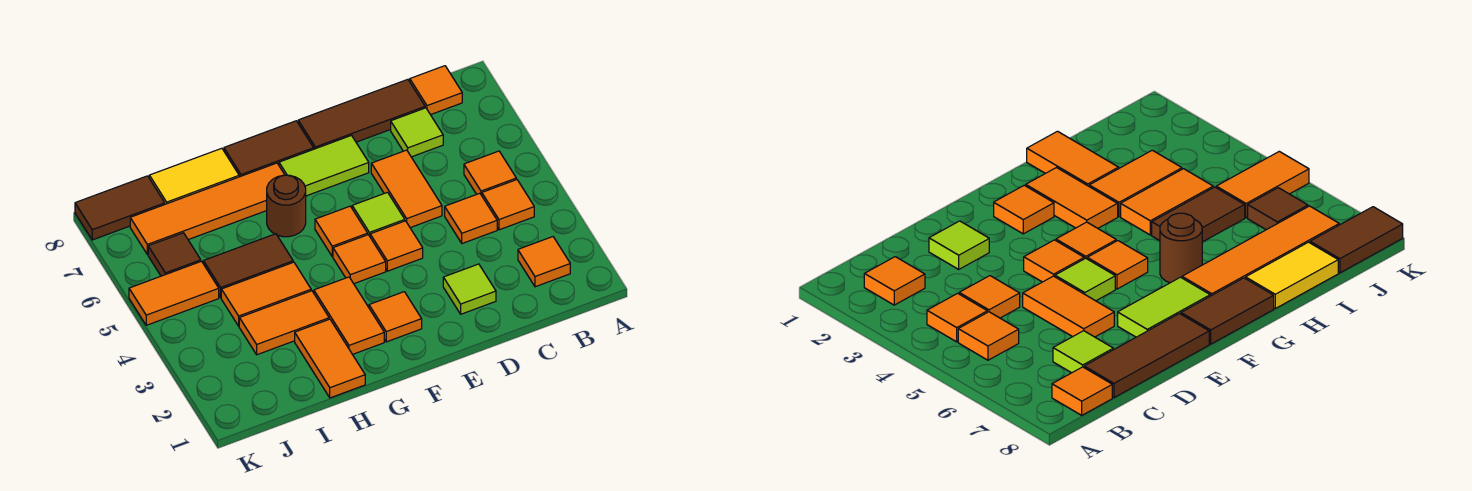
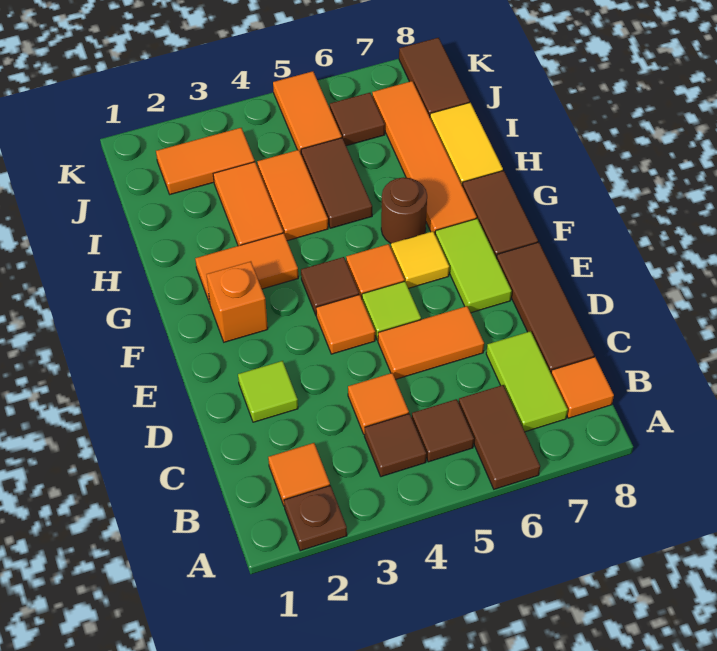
none -> brown plate A2 level 1
none -> brown tile A6:B6 level 1
orange tile B4 level 1 -> brown tile B4 level 1
orange tile B5 level 1 -> brown tile B5 level 1
lime tile C7 level 1 -> lime tile B7:C7 level 1
orange tile F2 level 1 -> orange brick F2 level 1
orange tile F4 level 1 -> brown tile F4 level 1
none -> yellow tile F6 level 1
orange tile H1:H2 level 1 -> orange tile J2:J3 level 1

